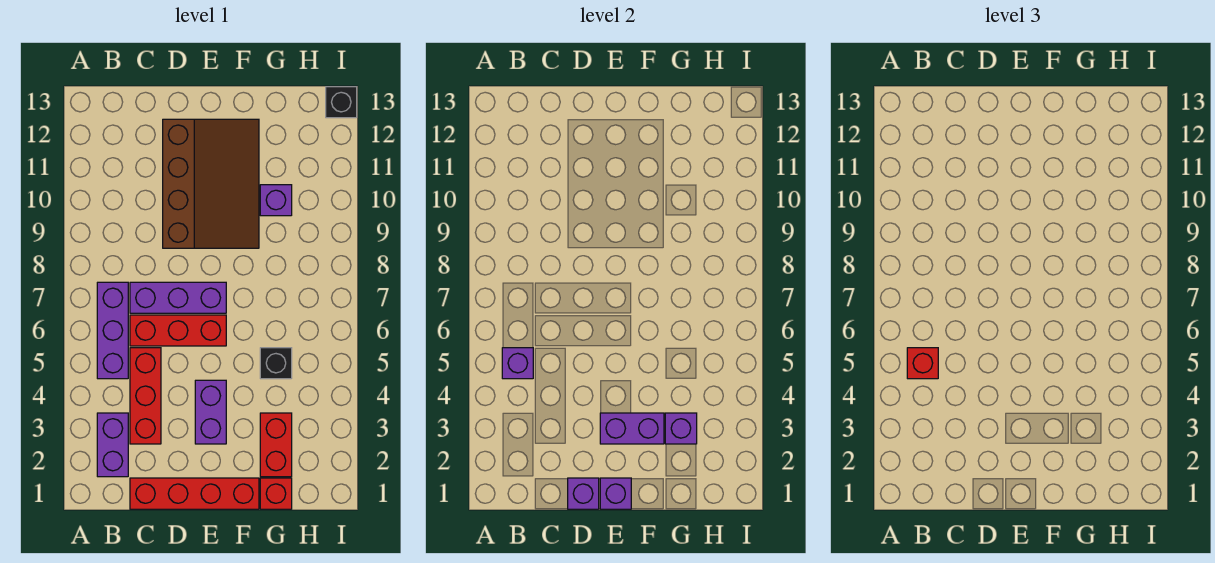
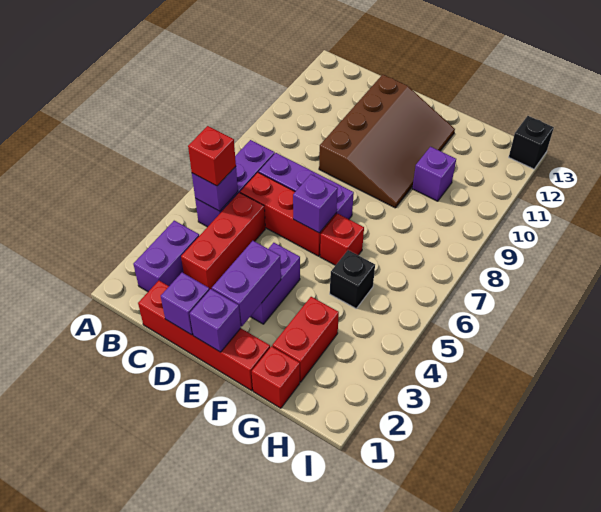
purple brick E3:F3 level 2 -> purple brick E2:E3 level 2
none -> red brick F6 level 1
purple brick G3 level 2 -> purple brick E6 level 2

